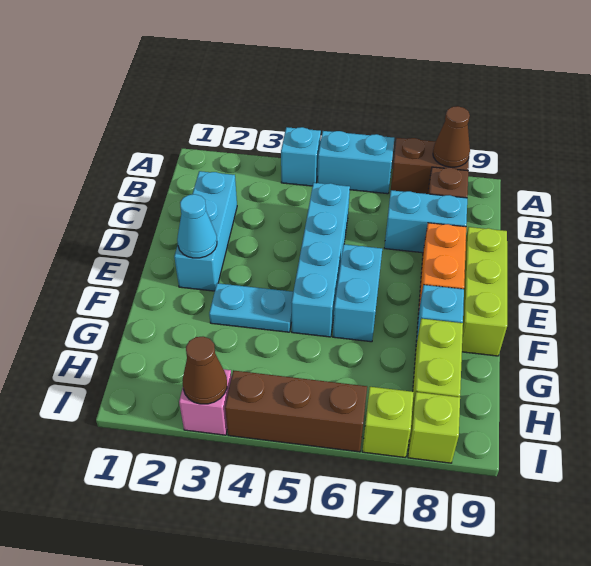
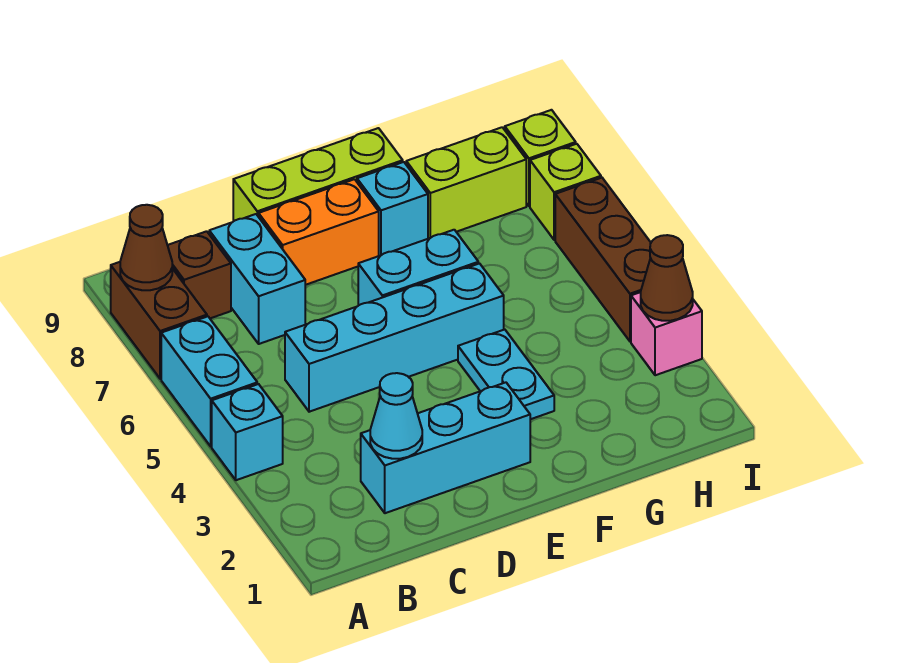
cyan cone E2 level 2 -> cyan cone C2 level 2

